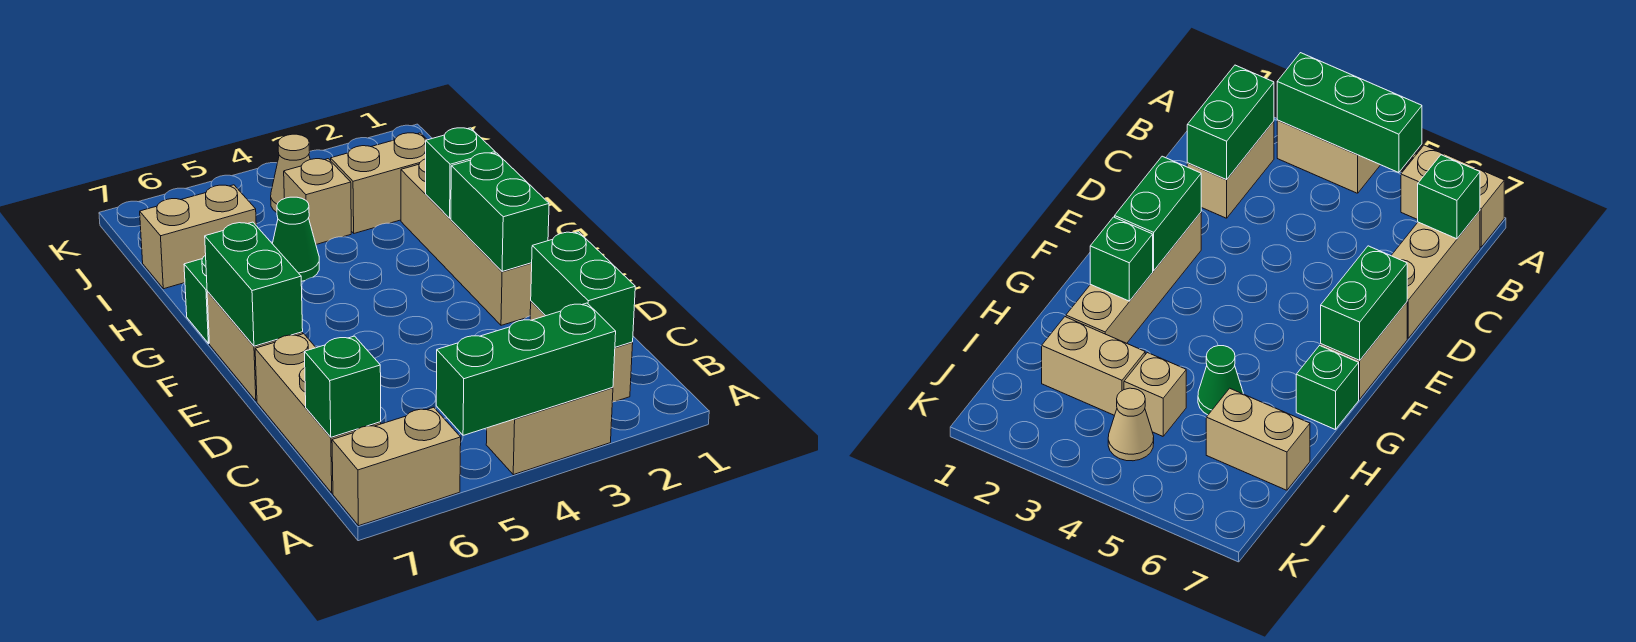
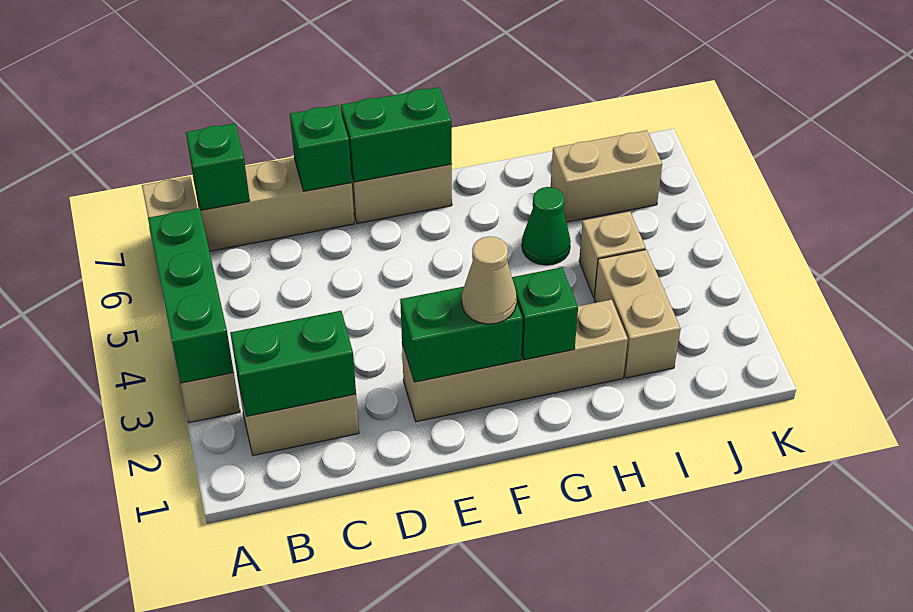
green brick G7 level 1 -> green brick D7 level 2
tan brick I6:I7 level 1 -> tan brick I6:J6 level 1
tan cone J4 level 1 -> tan cone F2 level 3

